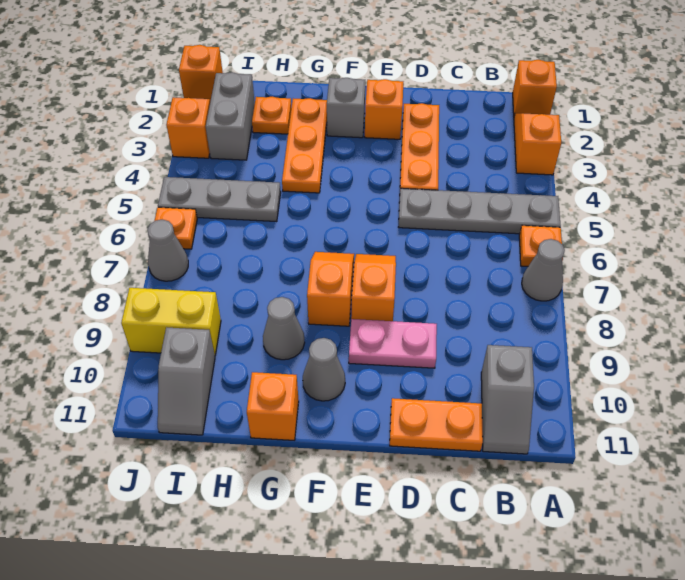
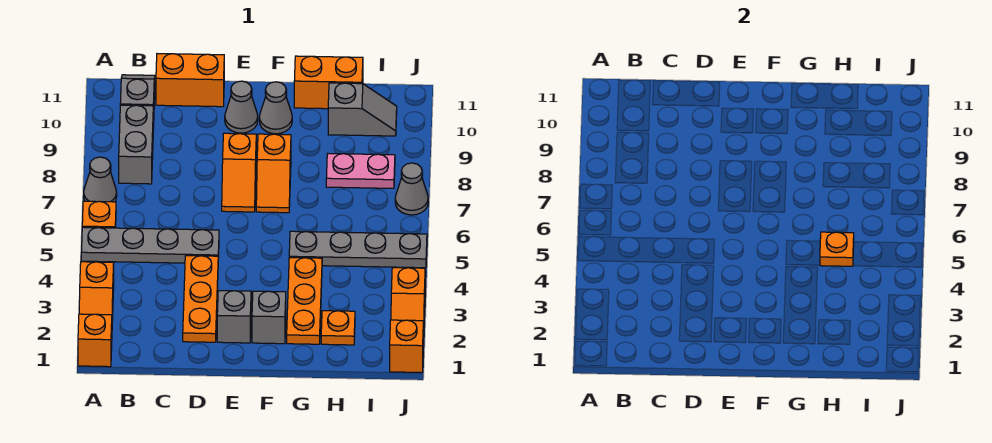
orange plate C11:D11 level 1 -> orange brick C11:D11 level 1
pink plate D9:E9 level 1 -> pink plate H8:I8 level 1
orange brick E2 level 1 -> grey brick E2 level 1
grey cone G9 level 1 -> grey cone E10 level 1
orange brick G11 level 1 -> orange brick G11:H11 level 1
grey plate H5:J5 level 1 -> grey plate G5:J5 level 1
grey brick I2:I3 level 1 -> grey brick B8:B9 level 1
yellow brick I9:J9 level 1 -> none
grey slope I10:I11 level 1 top 10 -> grey slope H10:I10 level 1 top H
orange plate J6 level 1 -> orange plate H5 level 2

